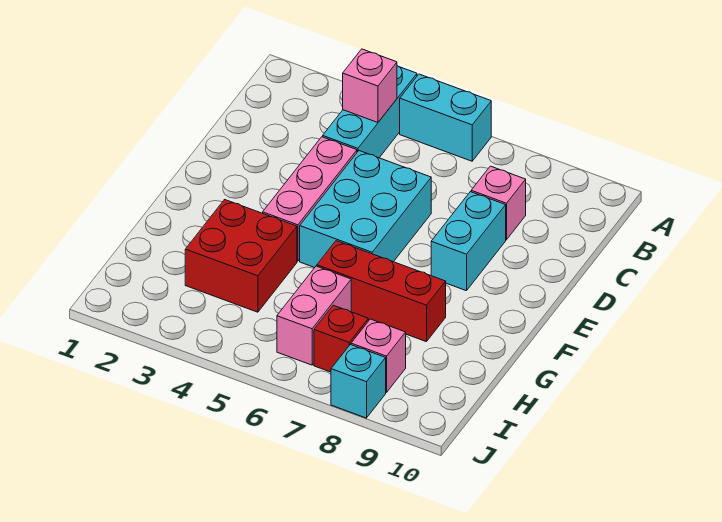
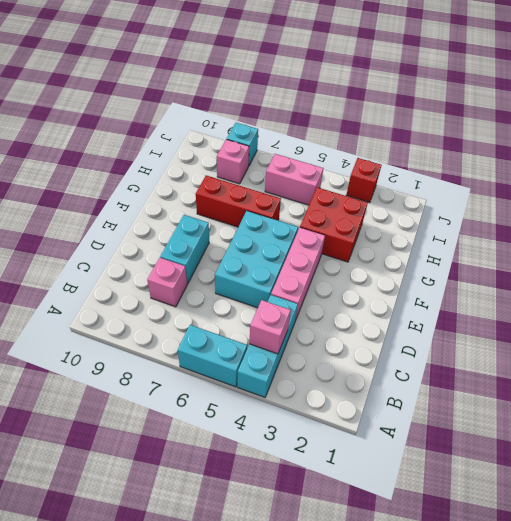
pink brick H6:I6 level 1 -> pink brick I5:I6 level 1
red brick I7 level 1 -> red brick J3 level 1

